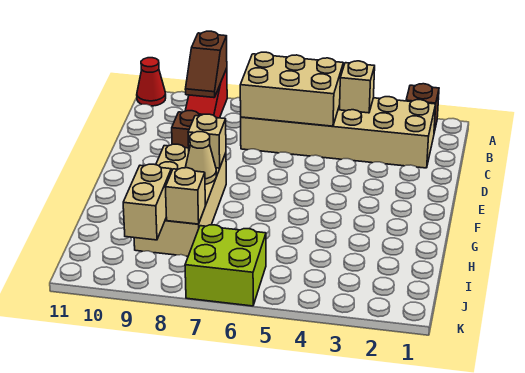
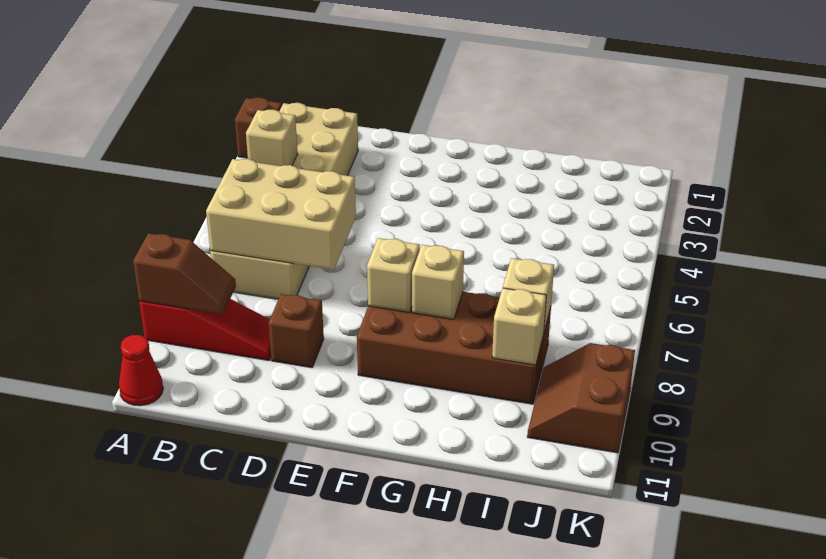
tan brick B5:C7 level 2 -> tan brick B6:D7 level 2
tan brick F8:I9 level 1 -> brown brick F8:I9 level 1
tan cone G8 level 2 -> tan brick G8 level 2
tan brick I9:J9 level 2 -> tan brick I9 level 2
lime brick J6:K7 level 1 -> none
none -> brown slope J9:K10 level 1 top K

